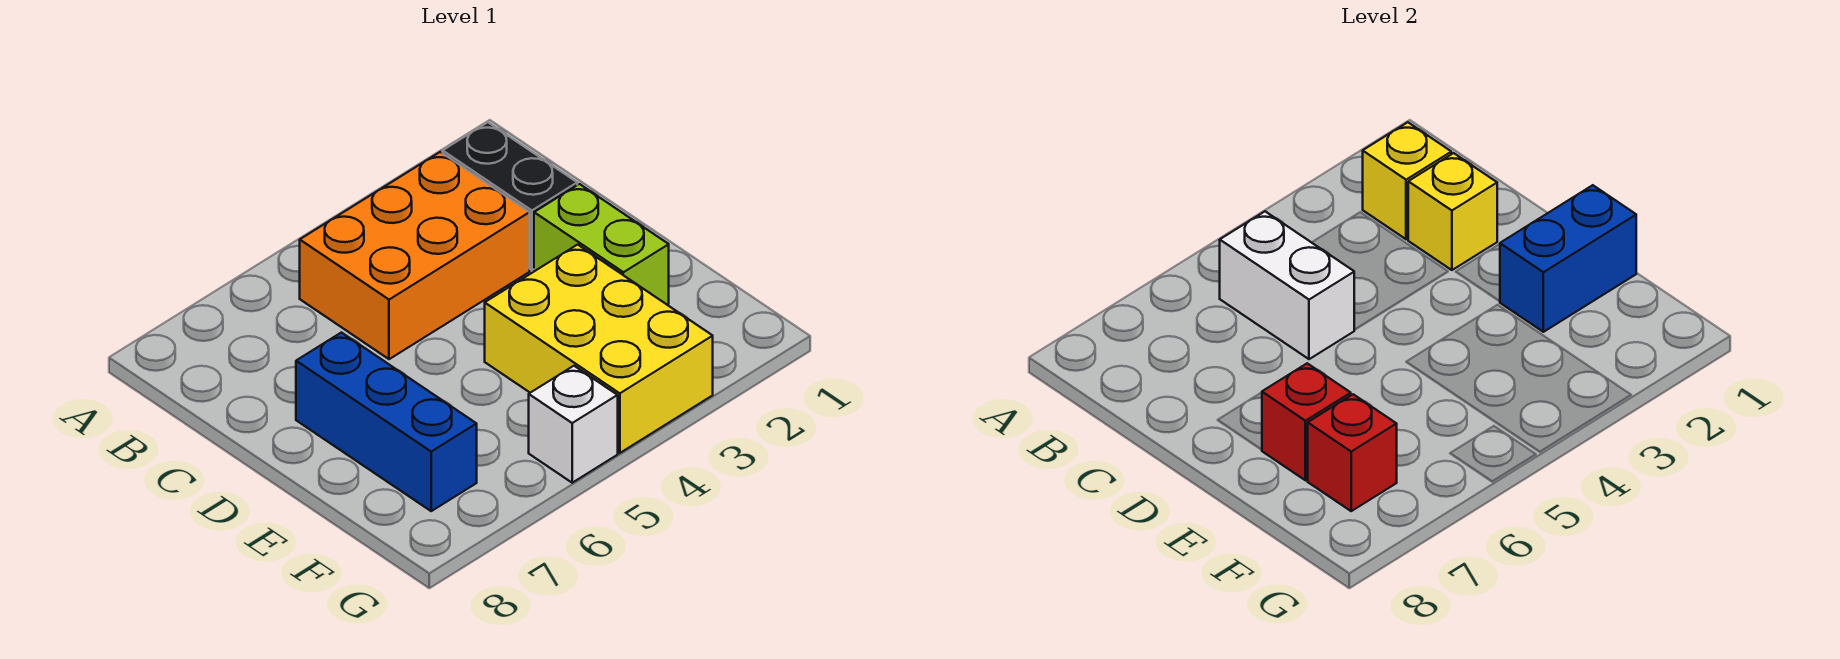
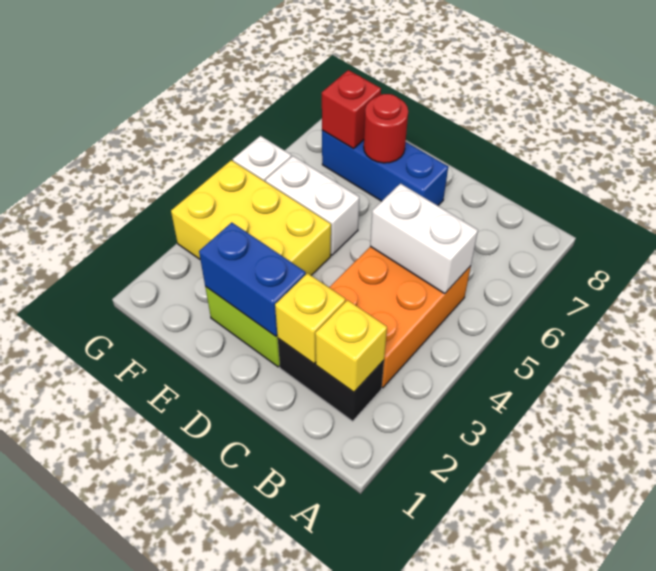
blue brick E1:E2 level 2 -> blue brick D2:E2 level 2
none -> white brick E5:F5 level 1
red brick E7 level 2 -> red round brick E7 level 2

